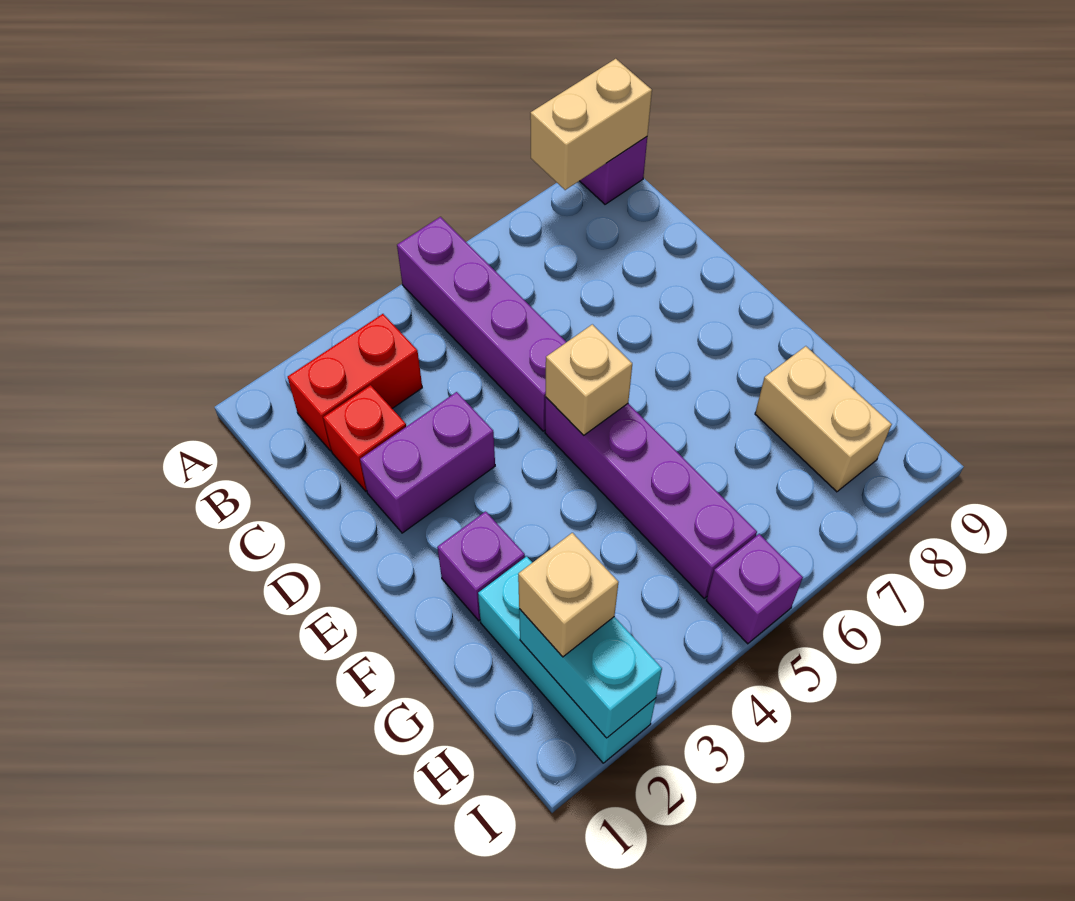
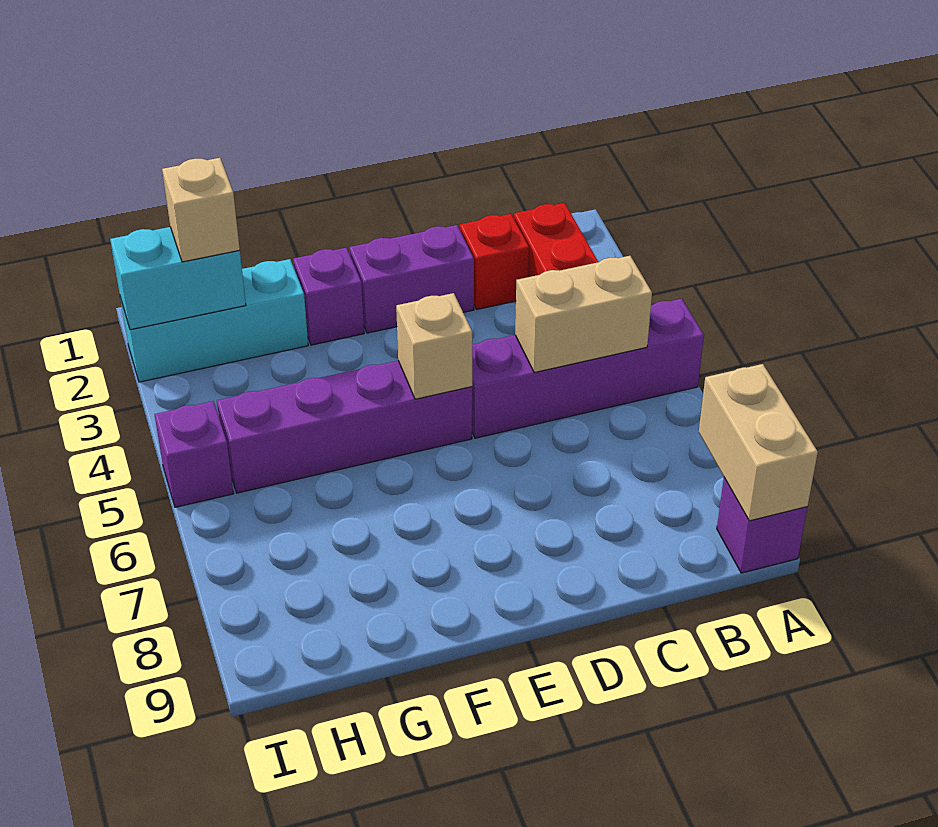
purple brick D2:D3 level 1 -> purple brick D2:E2 level 1
tan brick G8:H8 level 1 -> tan brick B5:C5 level 2

